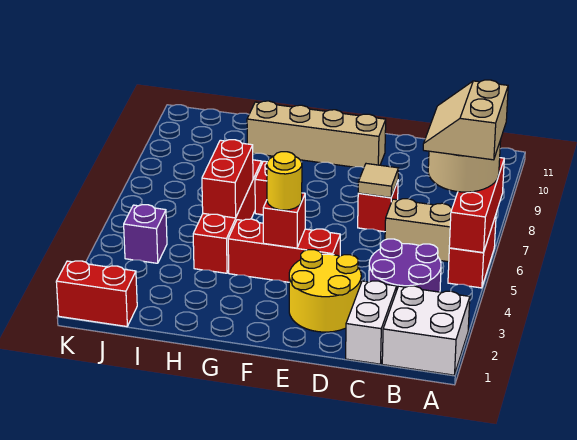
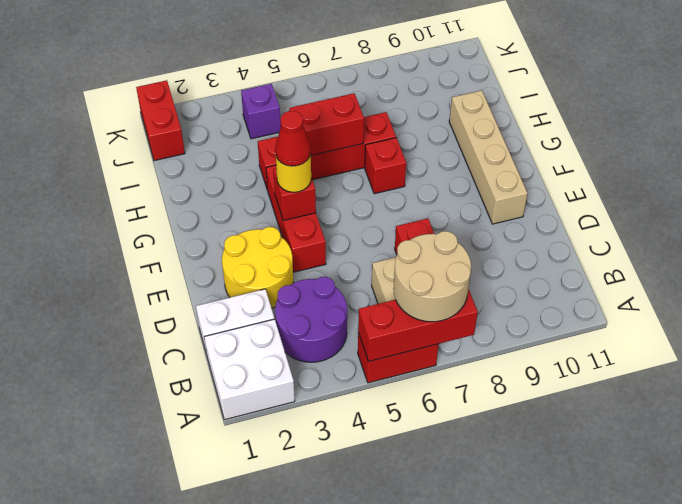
tan slope A6:B7 level 4 top A -> none
tan tile D7 level 2 -> none
none -> red cone F4 level 4

